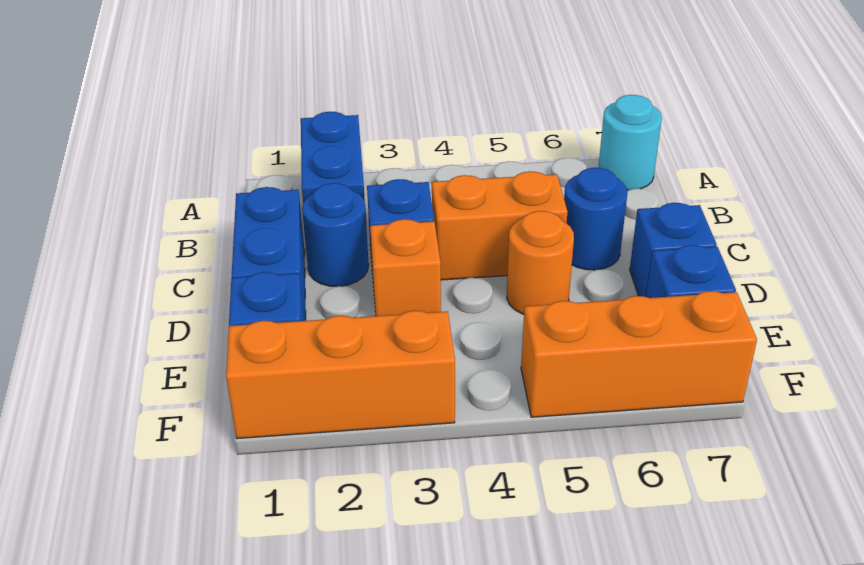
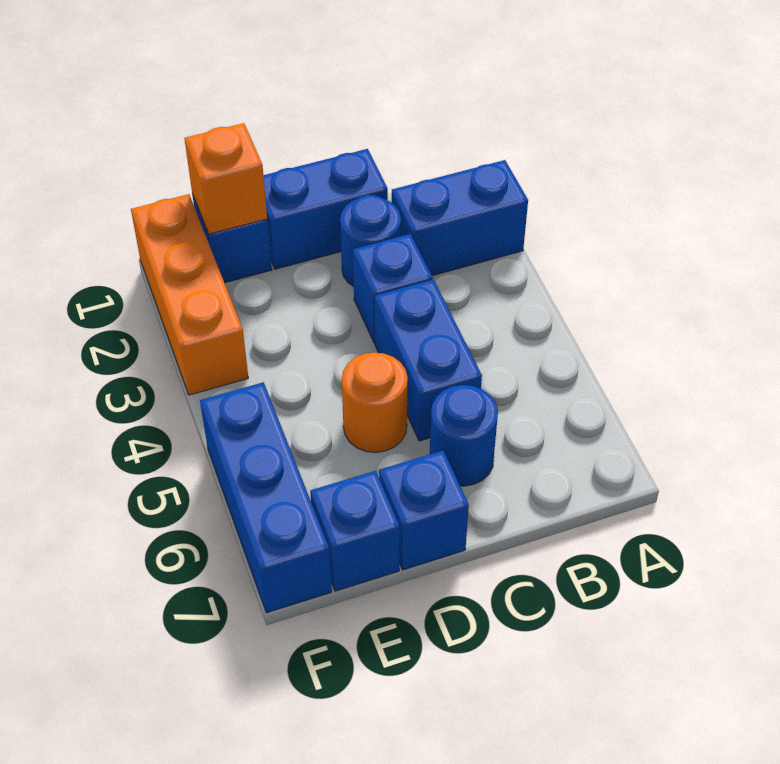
cyan round brick A7 level 1 -> none
orange brick C4:C5 level 1 -> blue brick C4:C5 level 1
orange brick D3 level 1 -> orange brick E1 level 2
orange brick F5:F7 level 1 -> blue brick F5:F7 level 1

